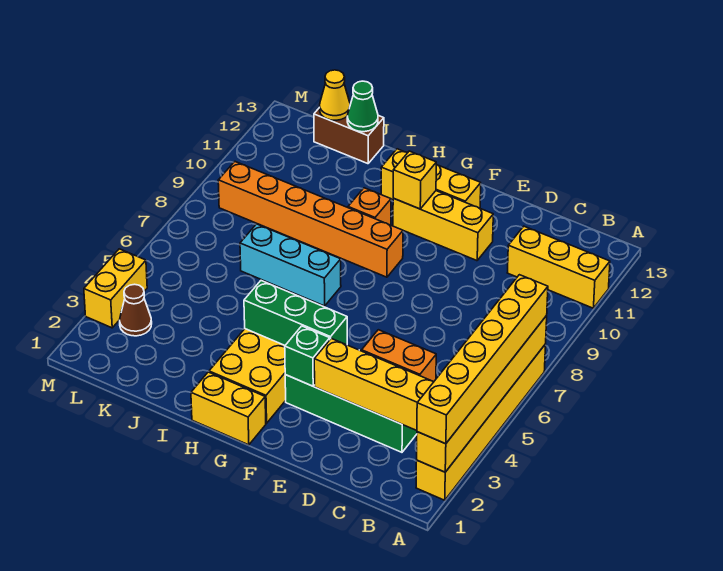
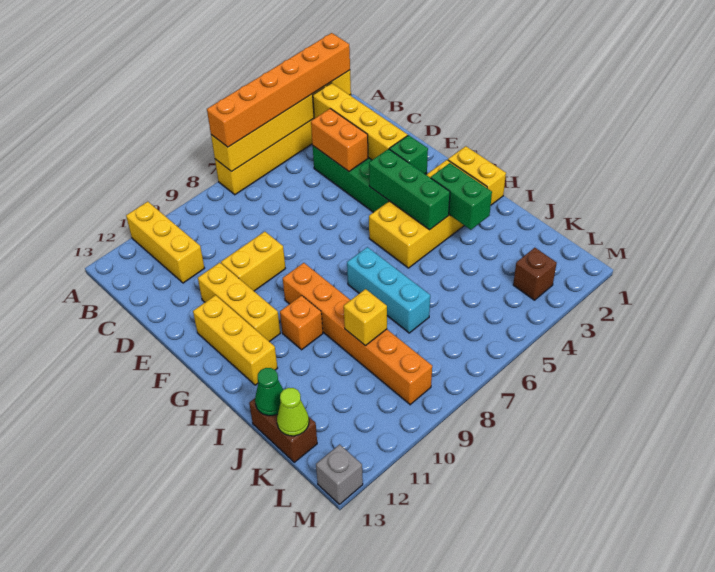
yellow brick A2:A7 level 3 -> orange brick A2:A7 level 3
yellow brick G11 level 2 -> yellow brick J9 level 2
none -> green brick H3:I3 level 2
yellow cone K13 level 2 -> lime cone K13 level 2
brown cone L3 level 1 -> brown brick L3 level 1
yellow brick M3:M4 level 1 -> yellow brick E9:E10 level 1
none -> grey brick M13 level 1

